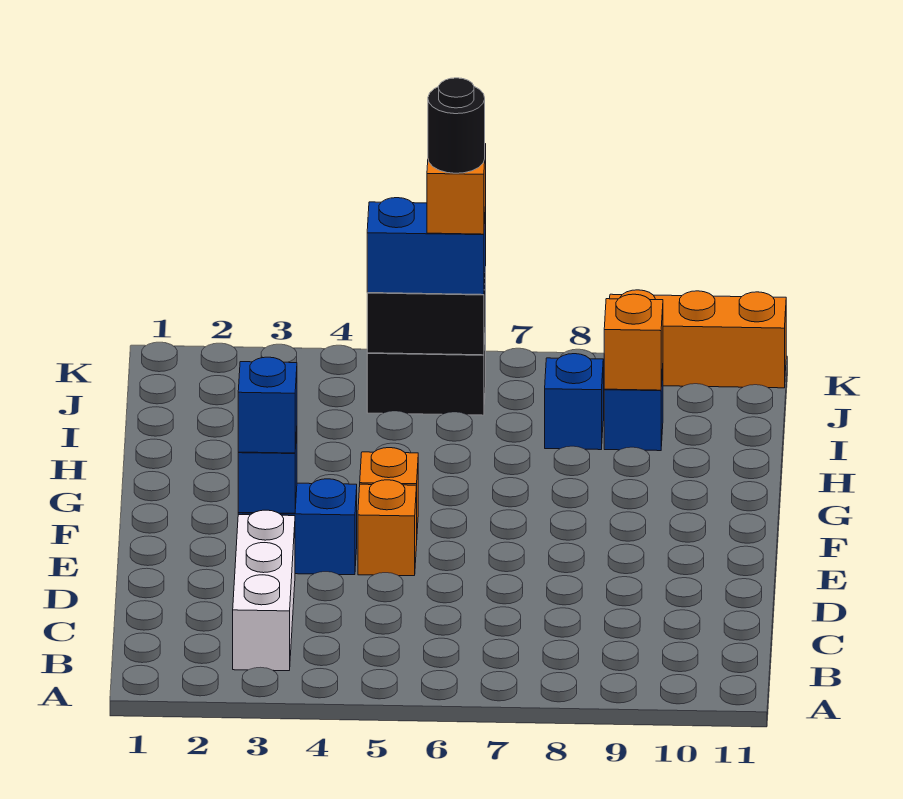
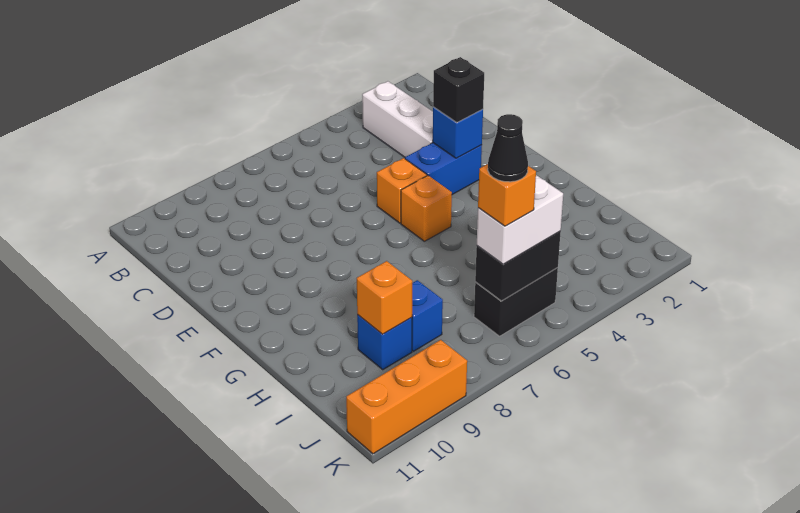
blue brick E3 level 3 -> black brick E3 level 3
blue brick J5:J6 level 3 -> white brick J5:J6 level 3
black round brick J6 level 5 -> black cone J6 level 5

